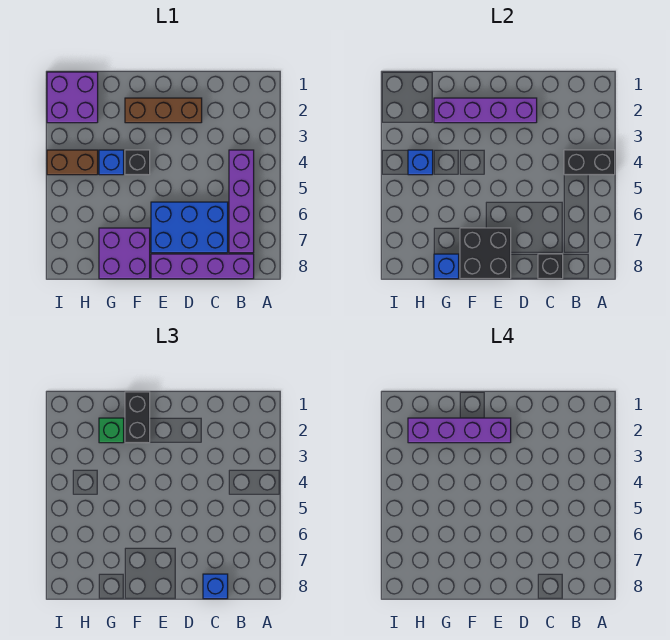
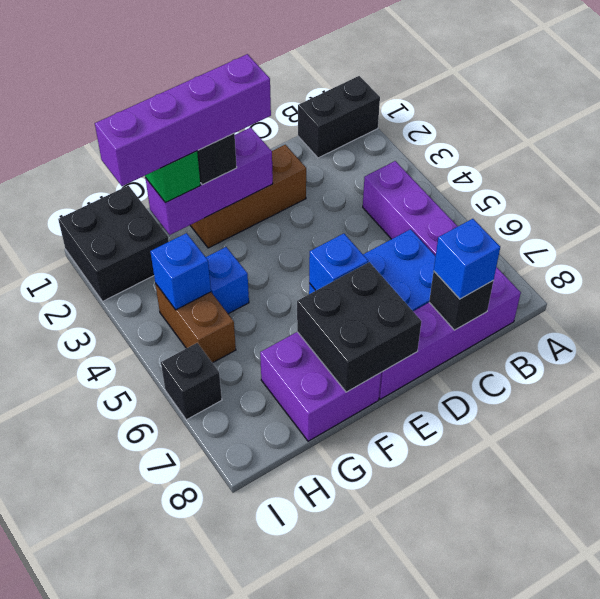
black brick A4:B4 level 2 -> black brick A1:B1 level 1
purple brick D2:G2 level 2 -> purple brick E2:G2 level 2
black brick F4 level 1 -> black brick I6 level 1
blue brick G8 level 2 -> blue brick E6 level 2
purple brick H1:I2 level 1 -> black brick H1:I2 level 1
brown brick H4:I4 level 1 -> brown brick H4:H5 level 1

